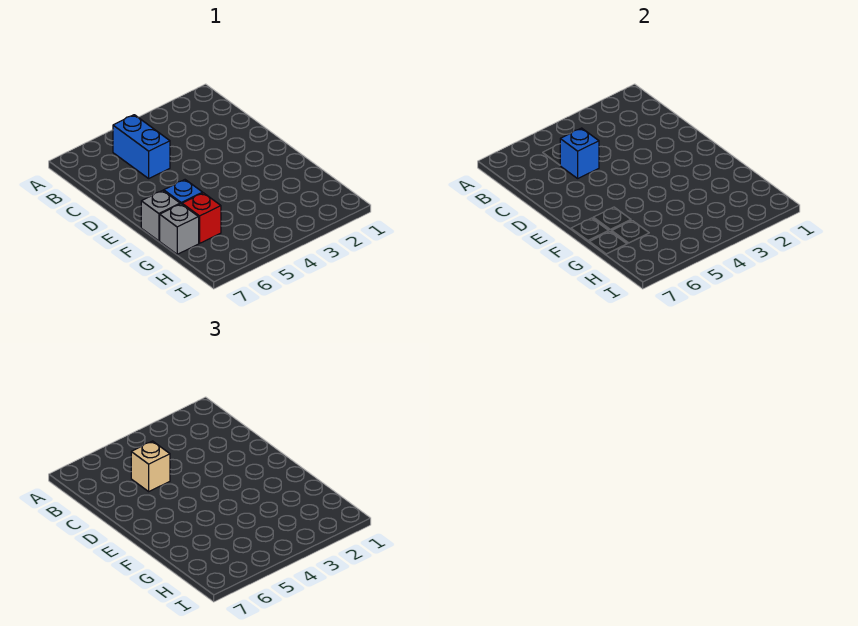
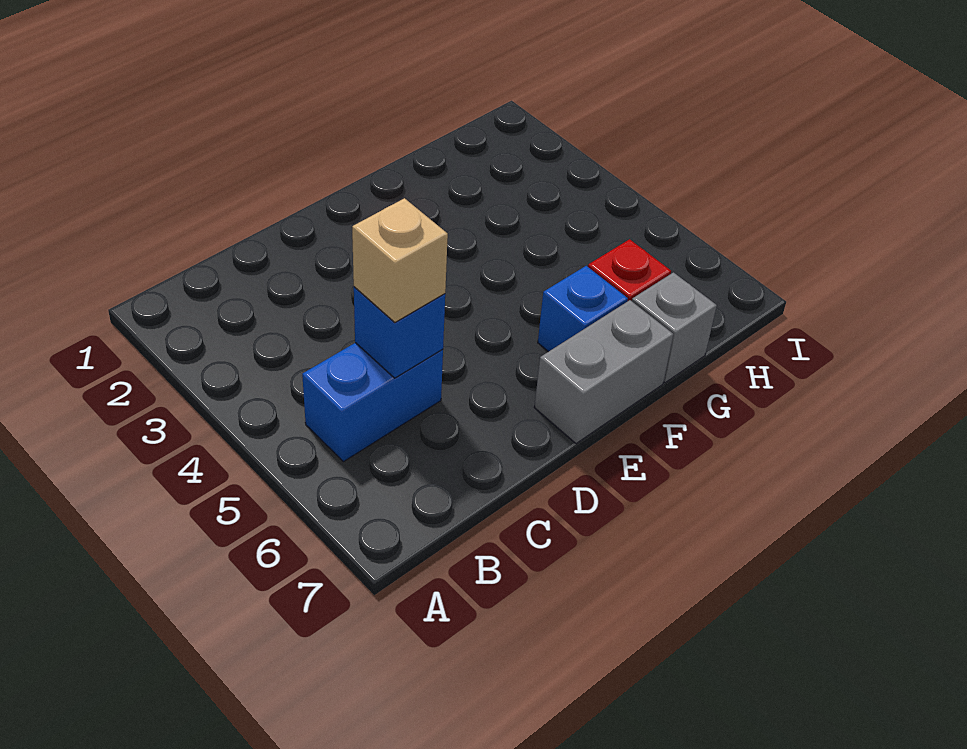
grey brick F7 level 1 -> grey brick E7:F7 level 1

